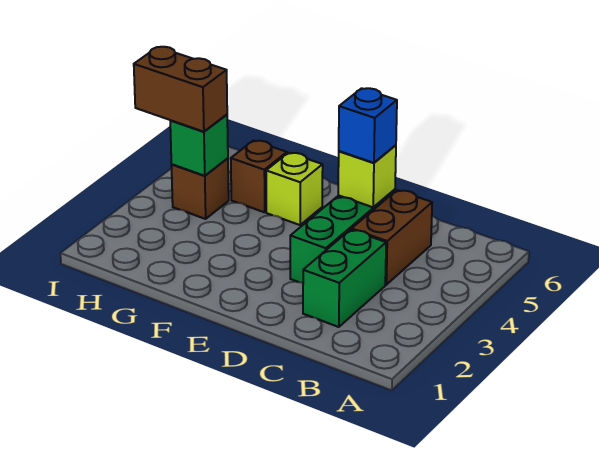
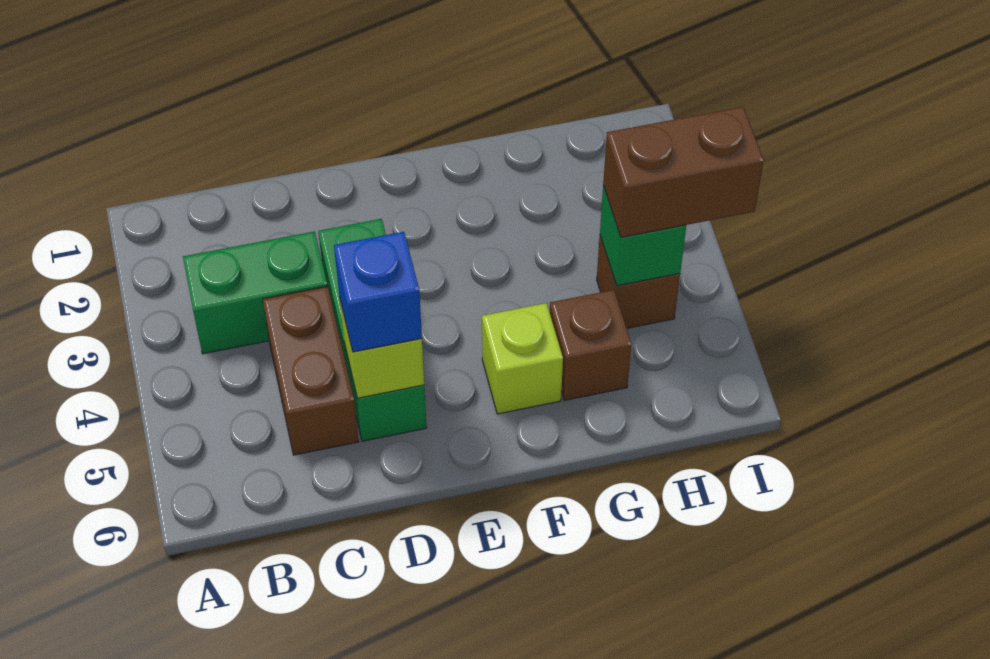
green brick C2:C3 level 1 -> green brick B3:C3 level 1

